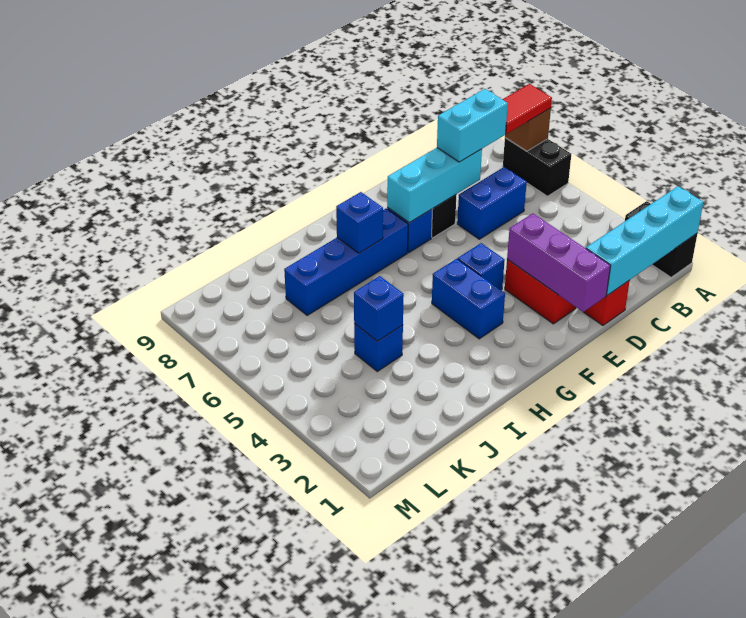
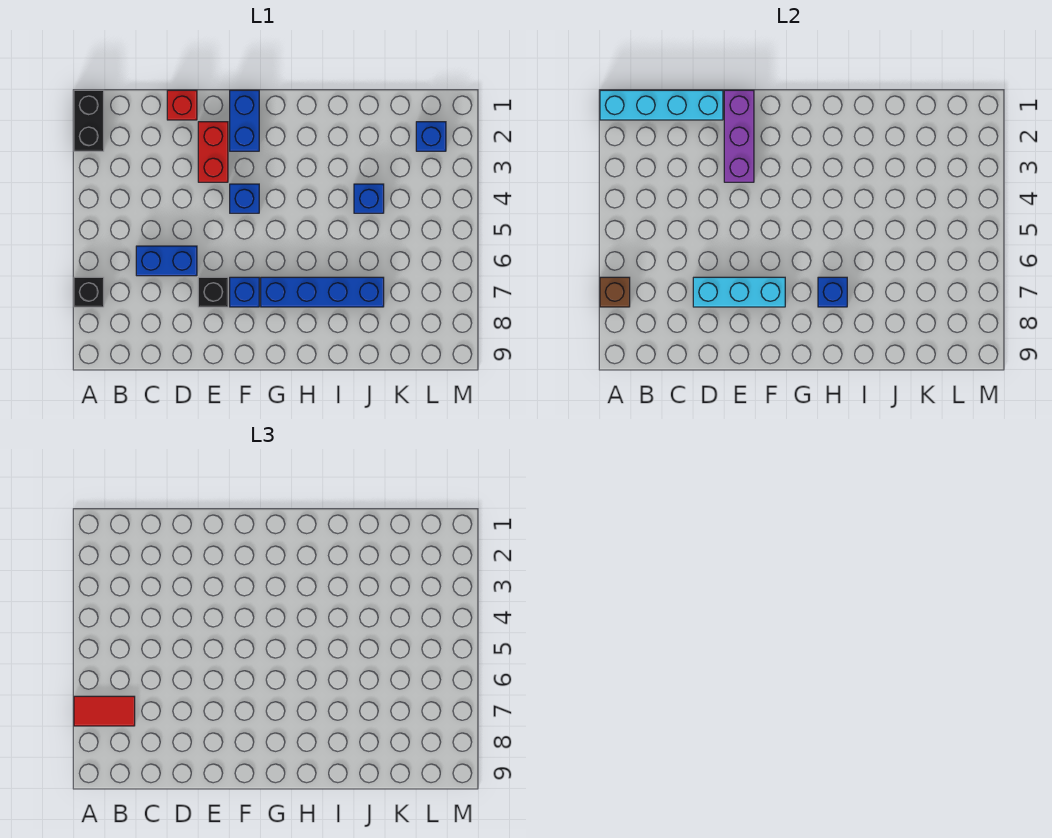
black brick A6:A7 level 1 -> black brick A7 level 1
cyan brick C7:D7 level 3 -> none
blue brick G3:G4 level 1 -> blue brick F1:F2 level 1
blue brick J4 level 2 -> blue brick L2 level 1

